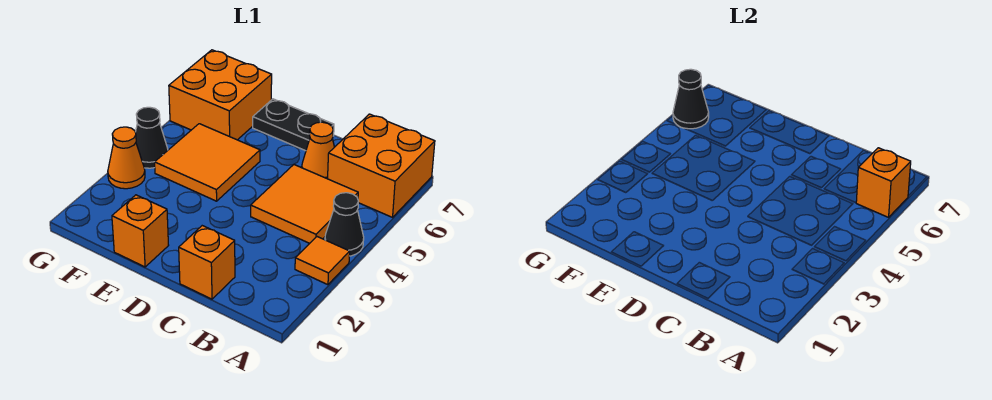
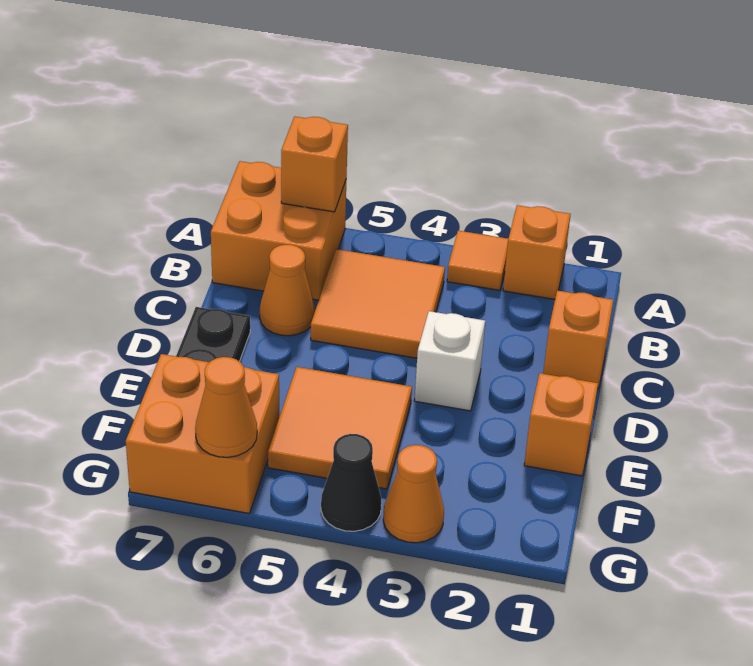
none -> orange brick A2 level 1
black cone A4 level 1 -> none
none -> white brick D3 level 1
black cone G6 level 2 -> orange cone G6 level 2

